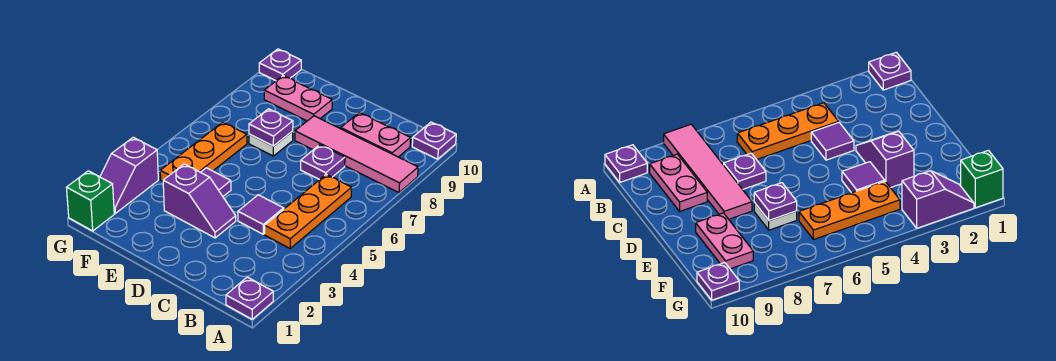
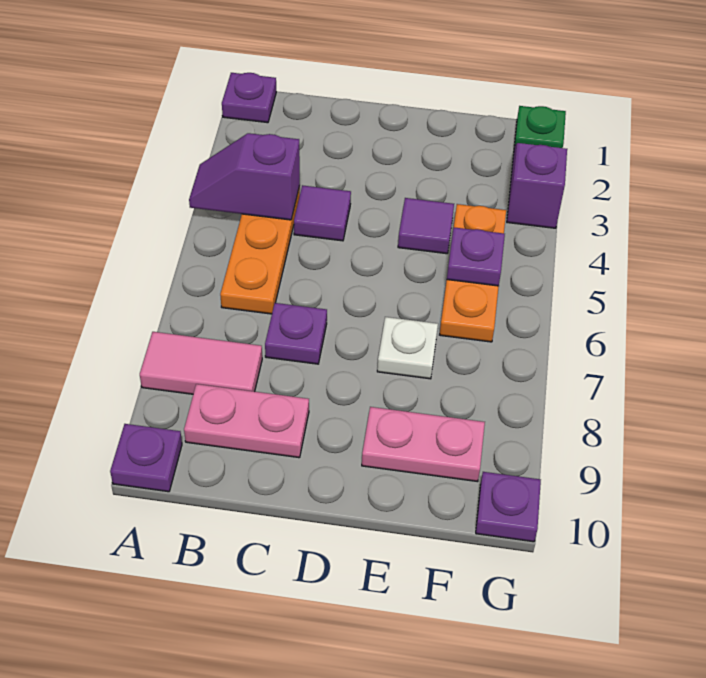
pink tile A8:D8 level 1 -> pink tile A8:B8 level 1
purple slope D3:E3 level 1 top E -> purple slope A4:B4 level 2 top B
purple plate E7 level 2 -> purple plate F5 level 2
green brick G1 level 1 -> green plate G1 level 1

